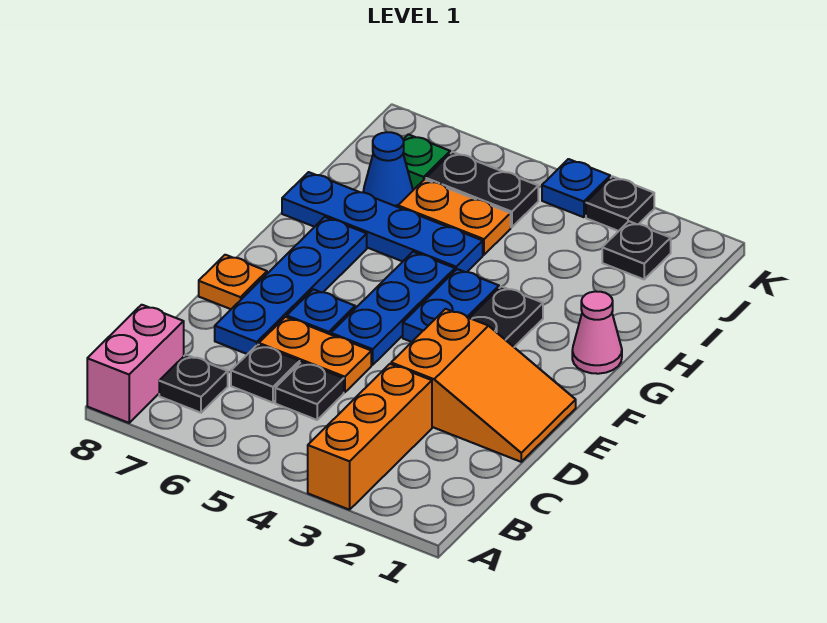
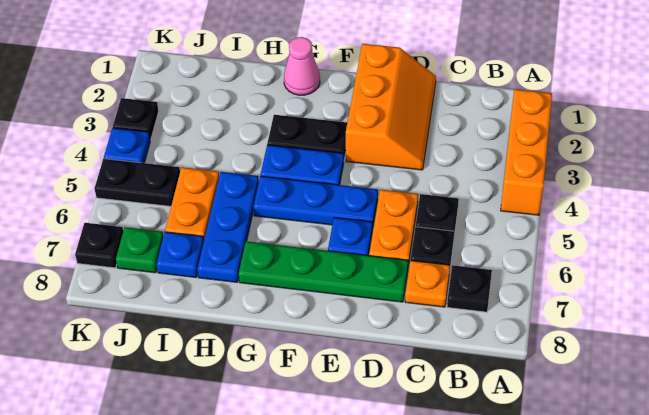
orange brick A3:C3 level 1 -> orange brick A2:A4 level 1
pink brick A8:B8 level 1 -> none
orange slope D1:E3 level 1 top 3 -> orange slope D1:E3 level 1 top E
blue plate D7:G7 level 1 -> green plate D7:G7 level 1
orange plate E8 level 1 -> orange plate C7 level 1
blue plate H5:H8 level 1 -> blue plate H5:H7 level 1
blue cone I7 level 1 -> blue plate I7 level 1
black plate J2 level 1 -> black plate K7 level 1
black plate J5:J6 level 1 -> black plate J5:K5 level 1

